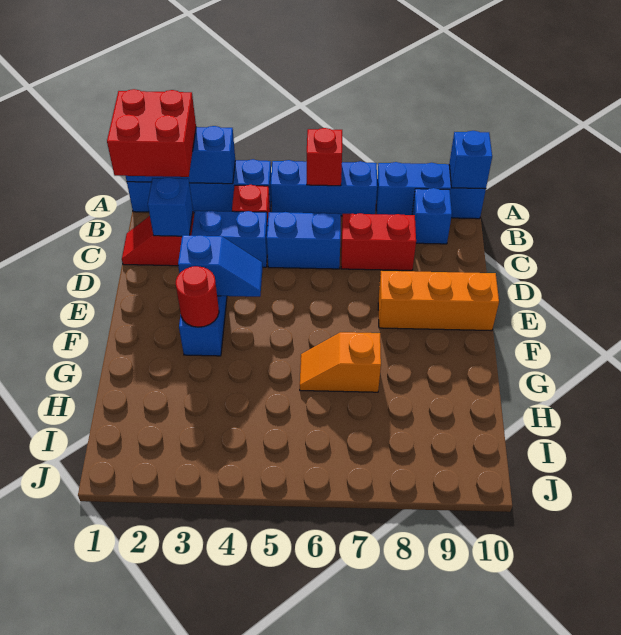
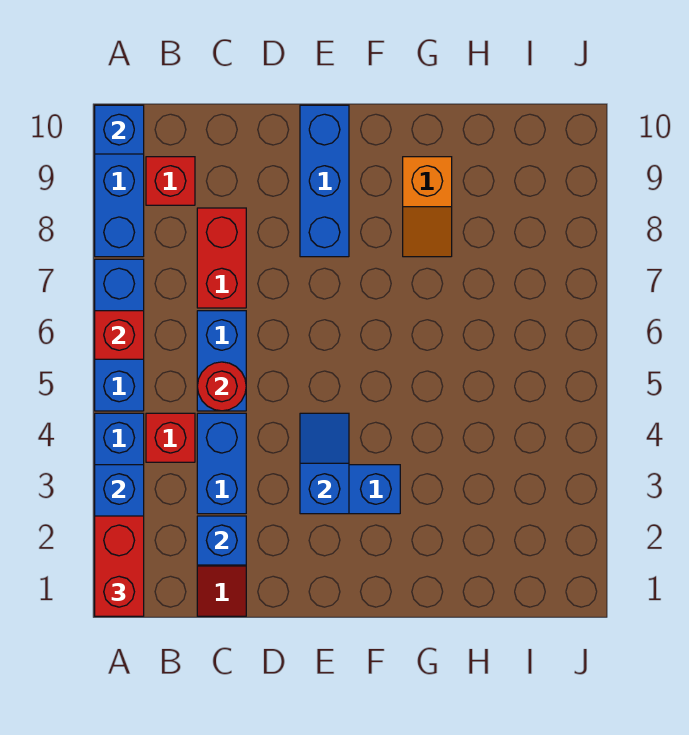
red brick A1:B2 level 3 -> red brick A1:A2 level 3
blue brick B9 level 1 -> red brick B9 level 1
orange brick E8:E10 level 1 -> blue brick E8:E10 level 1
red round brick F3 level 2 -> red round brick C5 level 2
orange slope G6:G7 level 1 top 7 -> orange slope G8:G9 level 1 top 9

